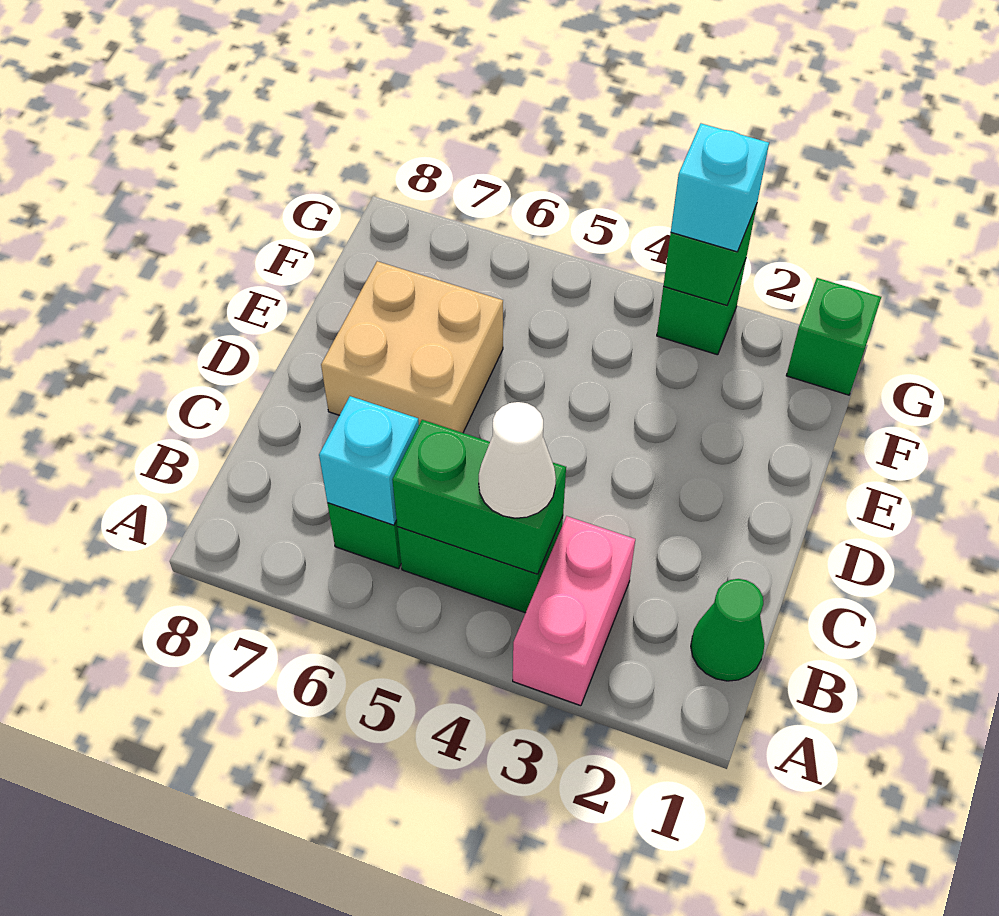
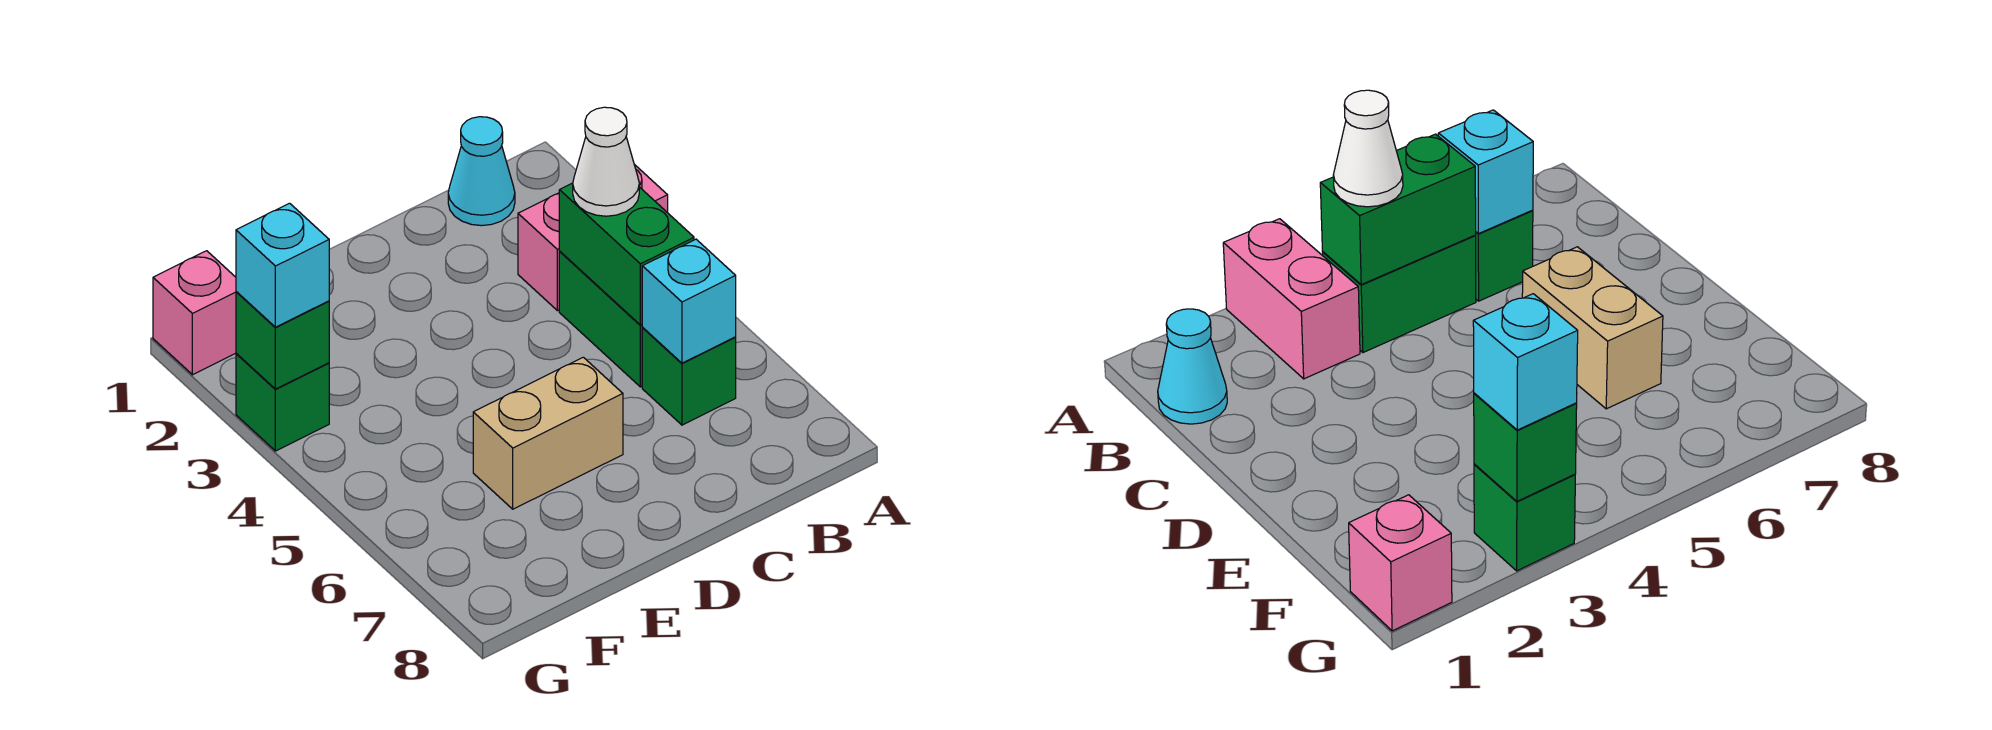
green cone B1 level 1 -> cyan cone B1 level 1
tan brick D6:E7 level 1 -> tan brick D6:E6 level 1
green brick G1 level 1 -> pink brick G1 level 1

